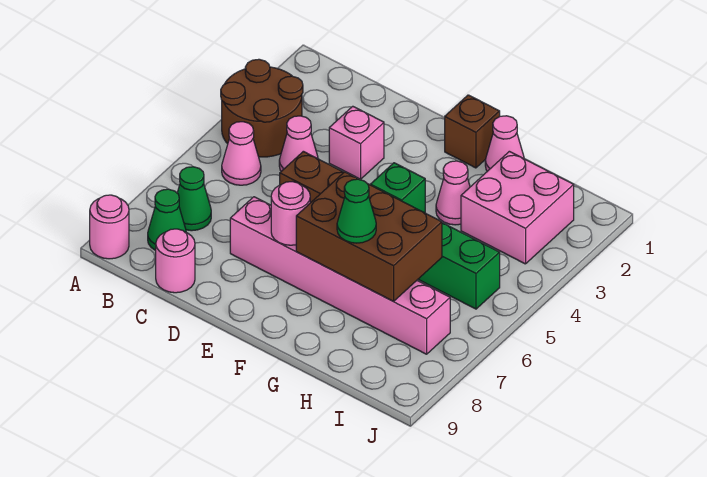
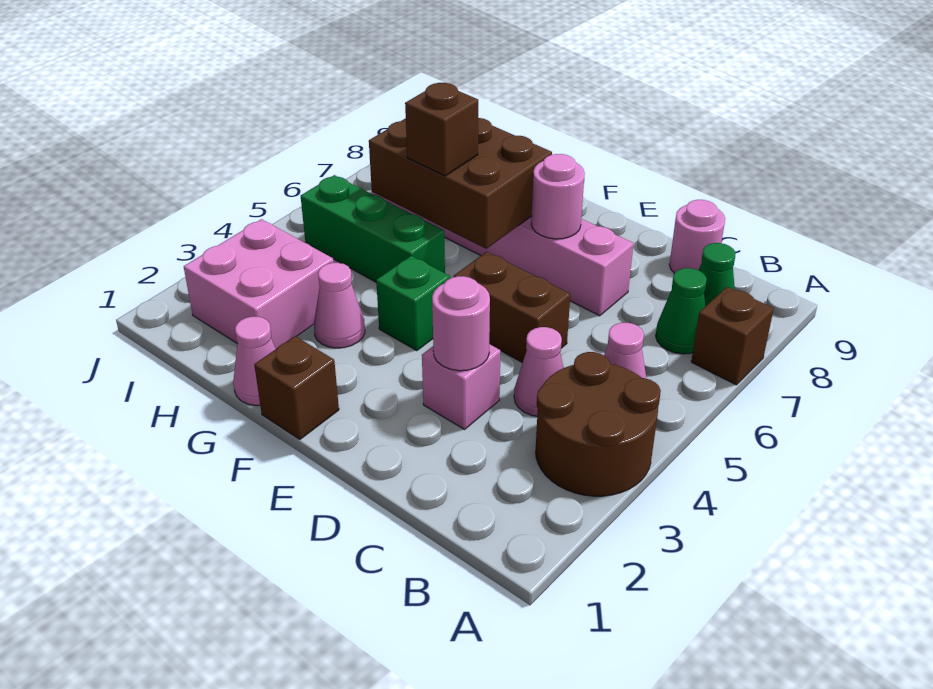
none -> brown brick A7 level 1
pink round brick A9 level 1 -> pink round brick D3 level 2
none -> brown brick G6 level 3
green cone G7 level 3 -> none

